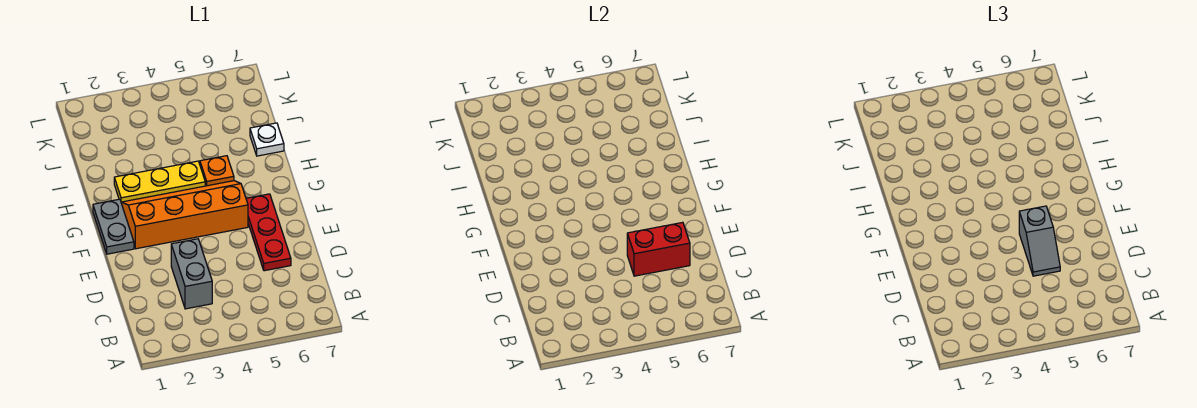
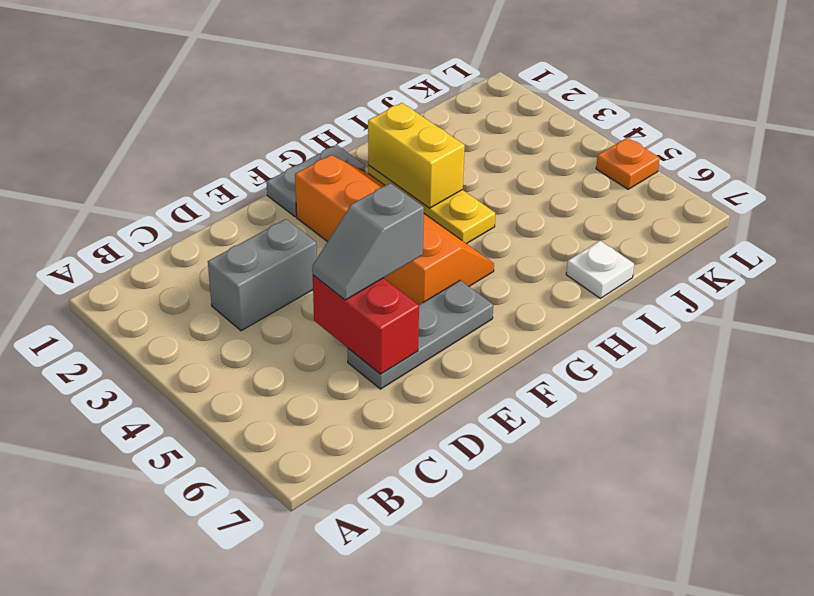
red plate D6:F6 level 1 -> grey plate D6:F6 level 1
none -> yellow brick H2:H3 level 2
orange plate H5 level 1 -> orange plate L5 level 1

